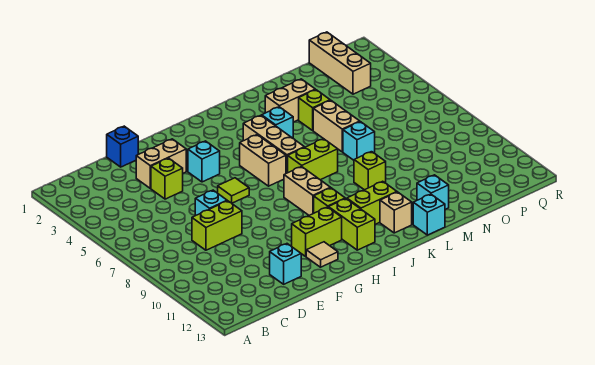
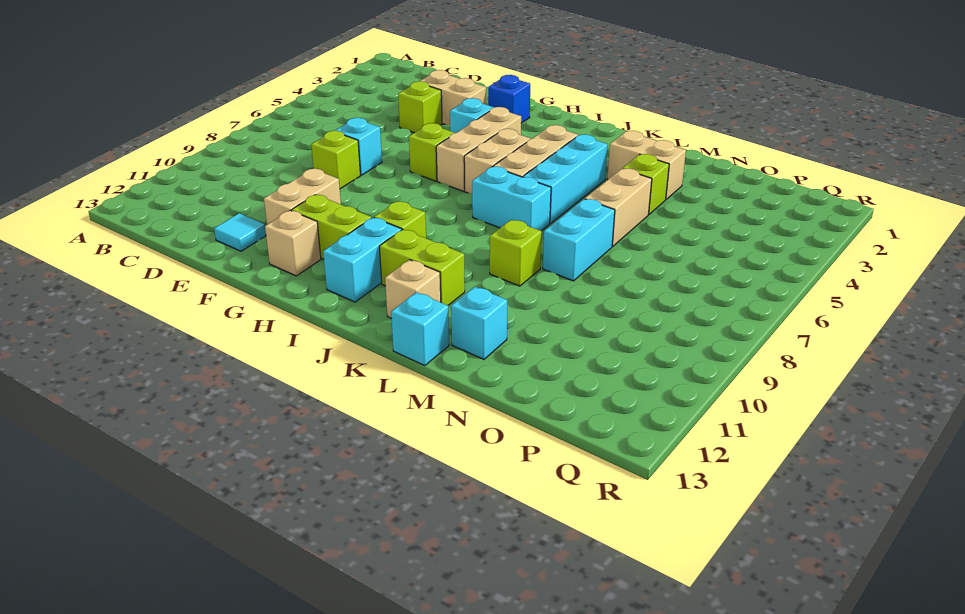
lime brick D8:E8 level 1 -> lime brick E8 level 1
blue brick E1 level 1 -> blue brick G2 level 1
cyan brick E12 level 1 -> cyan tile E12 level 1
lime tile G6 level 1 -> lime brick G6 level 1
tan tile G12 level 1 -> tan brick G12 level 1
tan brick I8:I9 level 1 -> tan brick F10:F11 level 1
lime brick I11:I12 level 1 -> cyan brick I11:I12 level 1
lime brick J7:K7 level 1 -> cyan brick J7:K7 level 1
cyan brick K4 level 1 -> cyan brick K4:K6 level 1
cyan brick M7 level 1 -> cyan brick M7:M8 level 1
tan brick P1:P3 level 1 -> tan brick H4:H6 level 1

